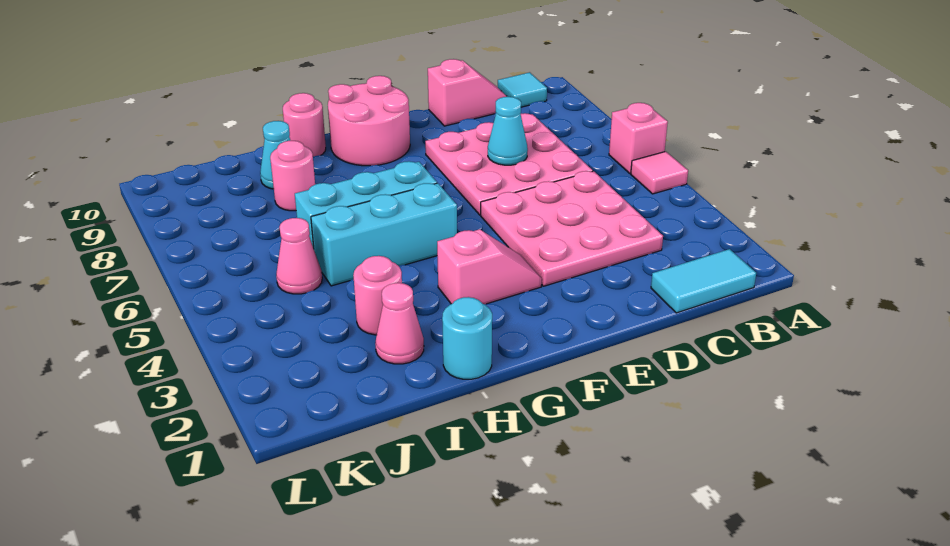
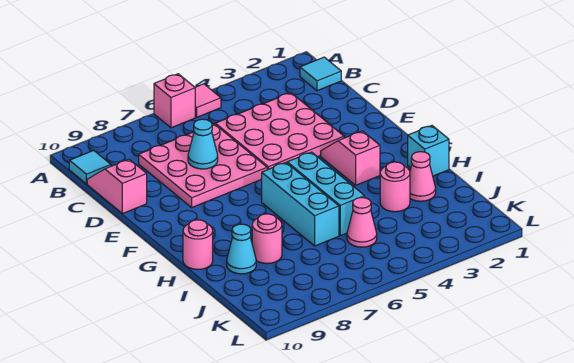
cyan tile B1:C1 level 1 -> cyan tile B1 level 1
pink round brick F9:G10 level 1 -> none
cyan round brick H1 level 1 -> cyan brick H1 level 1

